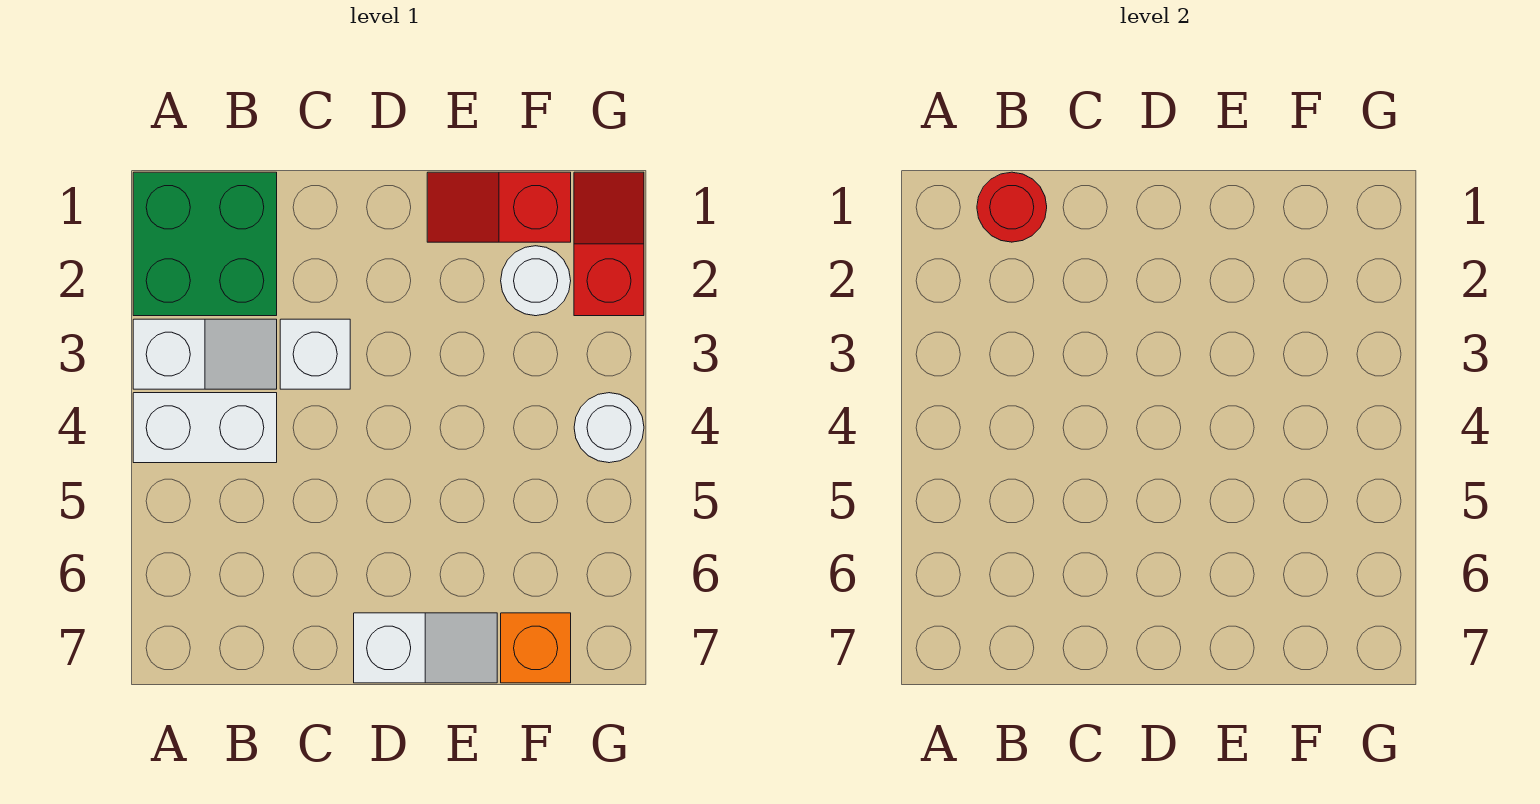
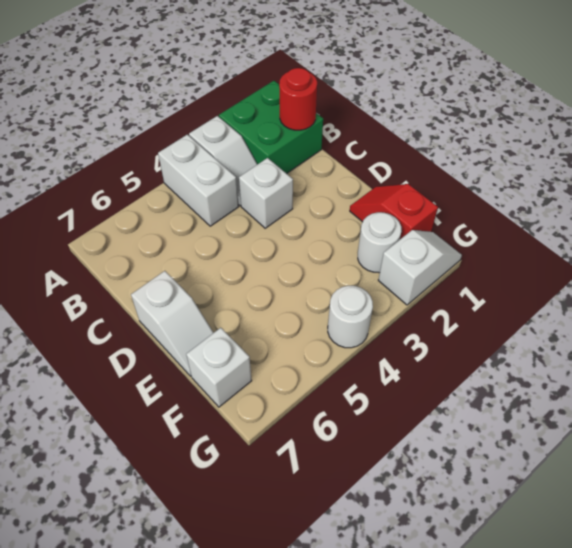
orange brick F7 level 1 -> white brick F7 level 1
red slope G1:G2 level 1 top 2 -> white slope G1:G2 level 1 top 2

